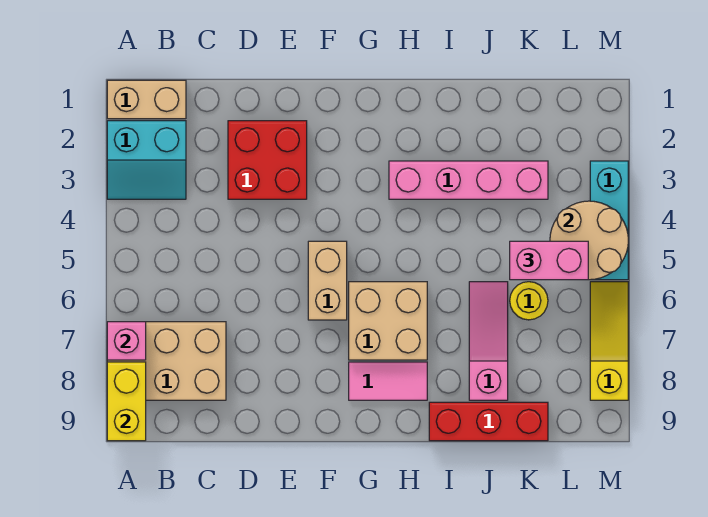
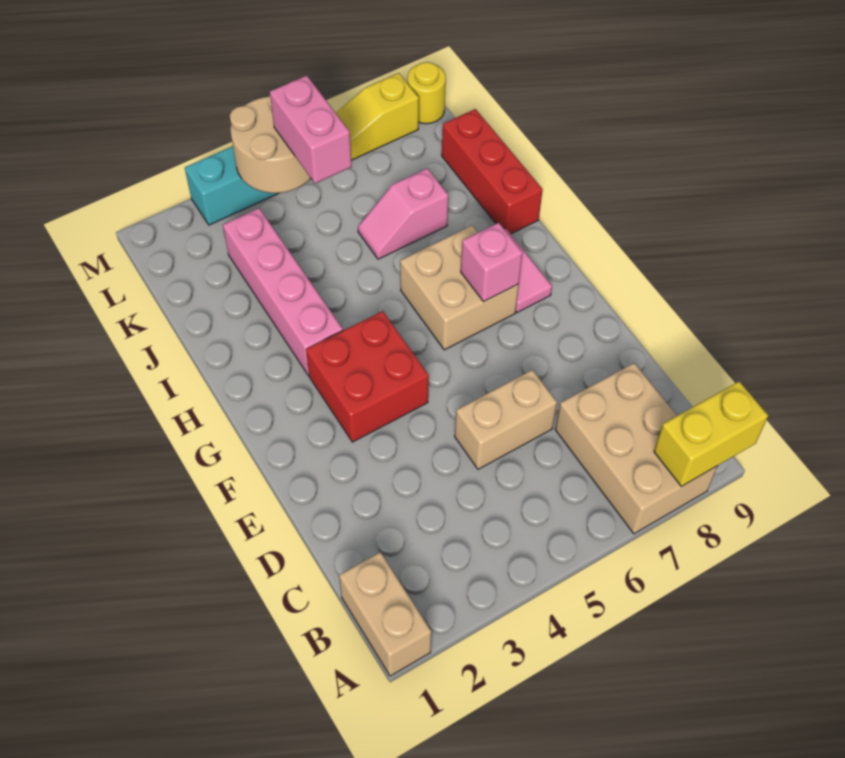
cyan slope A2:B3 level 1 top 2 -> none
pink brick A7 level 2 -> pink brick G7 level 2
red brick D2:E3 level 1 -> red brick F3:G4 level 1
tan brick F5:F6 level 1 -> tan brick D5:D6 level 1
pink slope J6:J8 level 1 top 8 -> pink slope J6:J7 level 1 top 7
yellow round brick K6 level 1 -> yellow round brick M9 level 1

